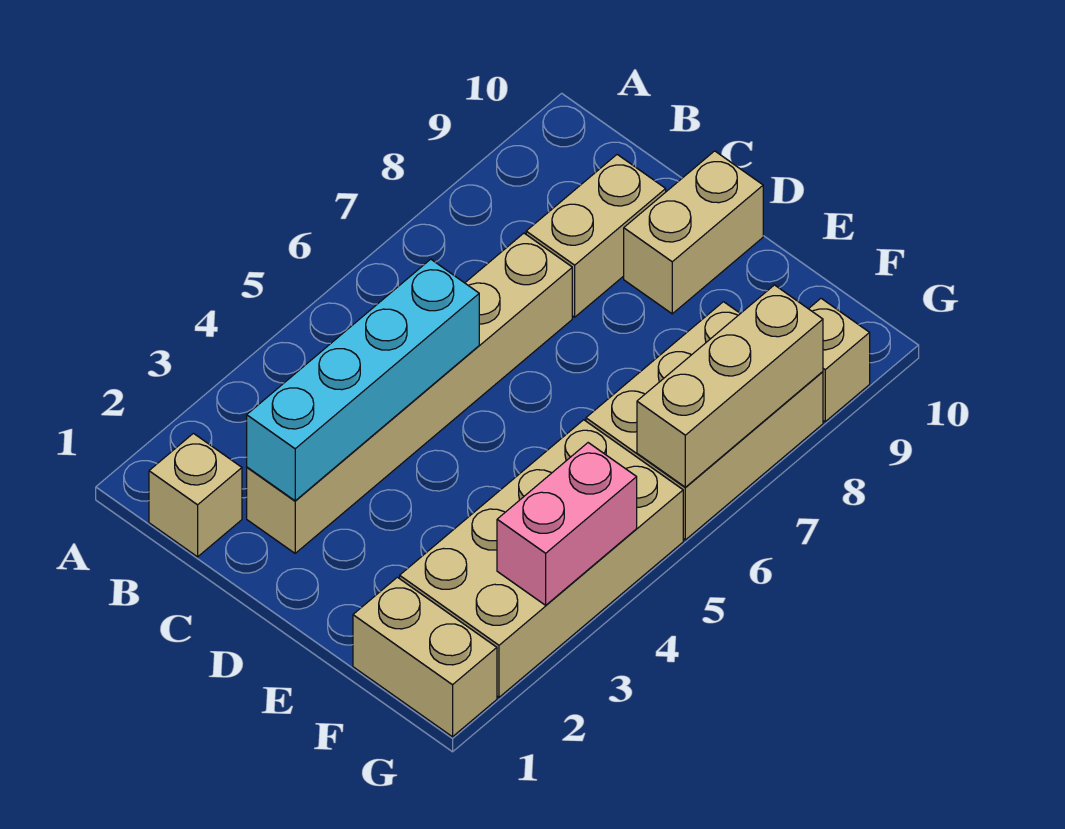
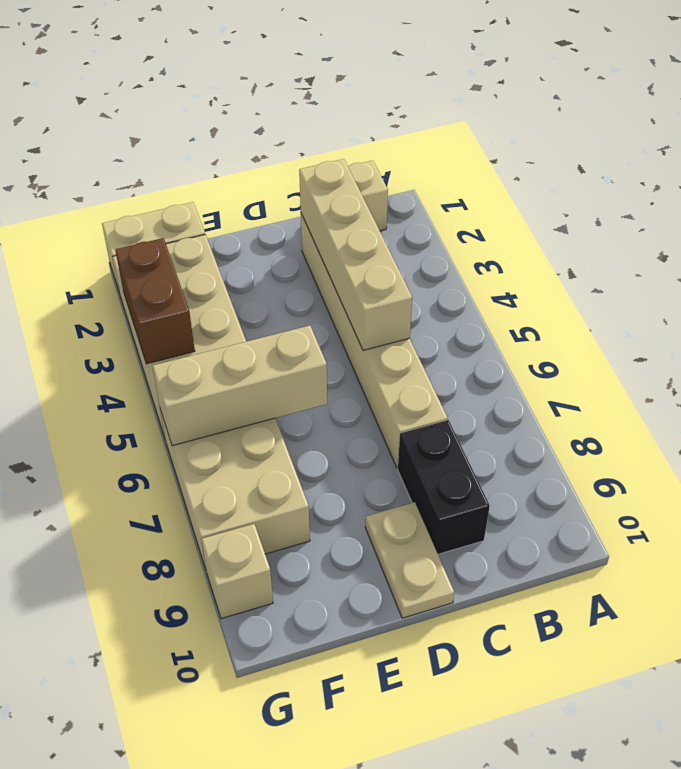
cyan brick C2:C5 level 2 -> tan brick C2:C5 level 2
tan brick C8:C9 level 1 -> black brick C8:C9 level 1
tan brick D9:D10 level 1 -> tan plate D9:D10 level 1
pink brick G3:G4 level 2 -> brown brick G3:G4 level 2
tan brick G6:G8 level 2 -> tan brick E6:G6 level 2

